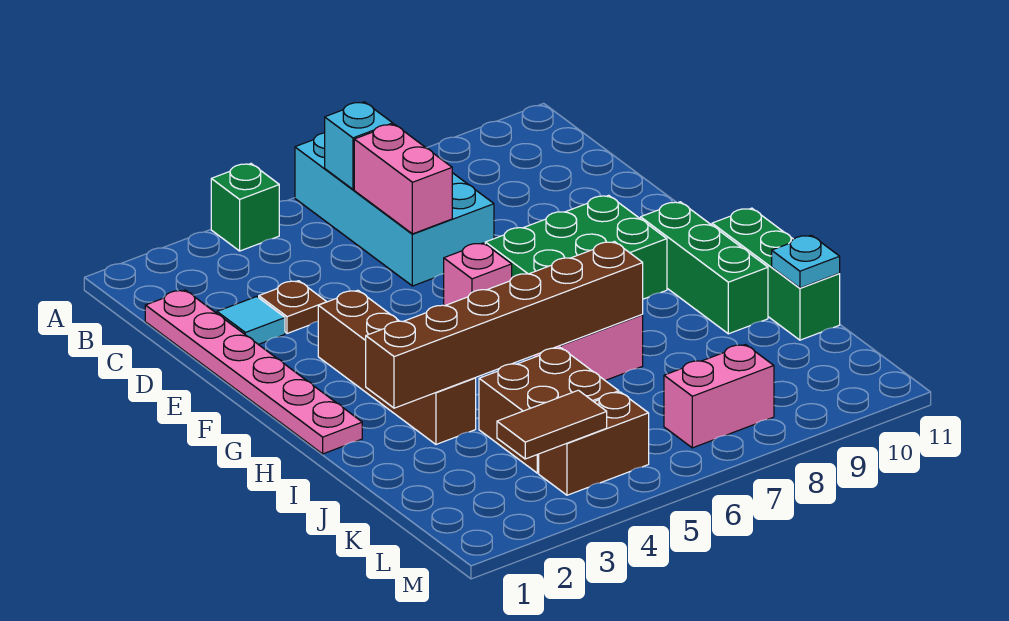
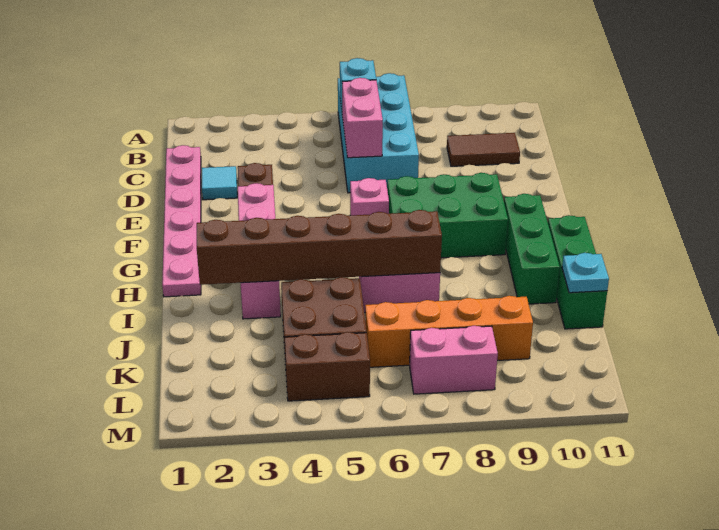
green brick A4 level 1 -> none
brown brick F3:I3 level 1 -> pink brick F3:I3 level 1
none -> orange brick K6:K9 level 1
brown tile L3:L4 level 2 -> brown tile C9:C10 level 1

